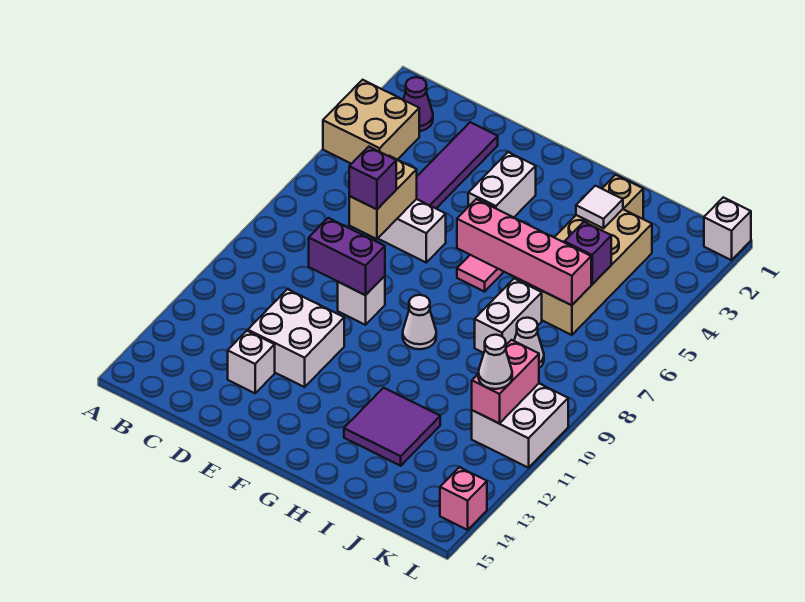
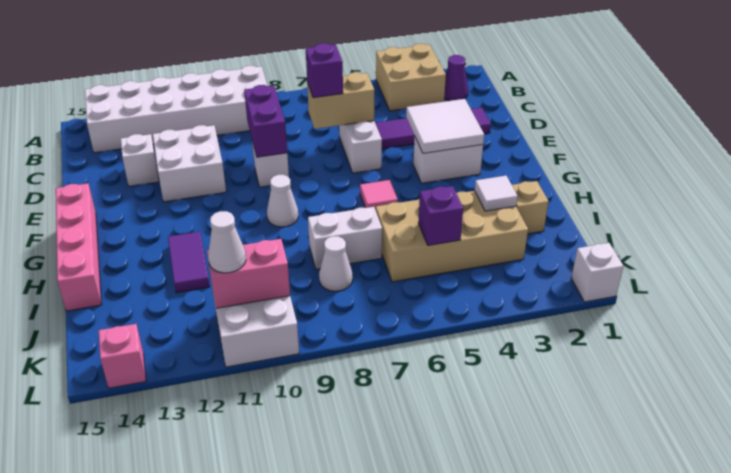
none -> white brick A9:B14 level 1
none -> white tile E3:F4 level 2
pink brick G6:J6 level 2 -> pink brick F15:I15 level 1
purple tile H12:I13 level 1 -> purple tile H12:I12 level 1

